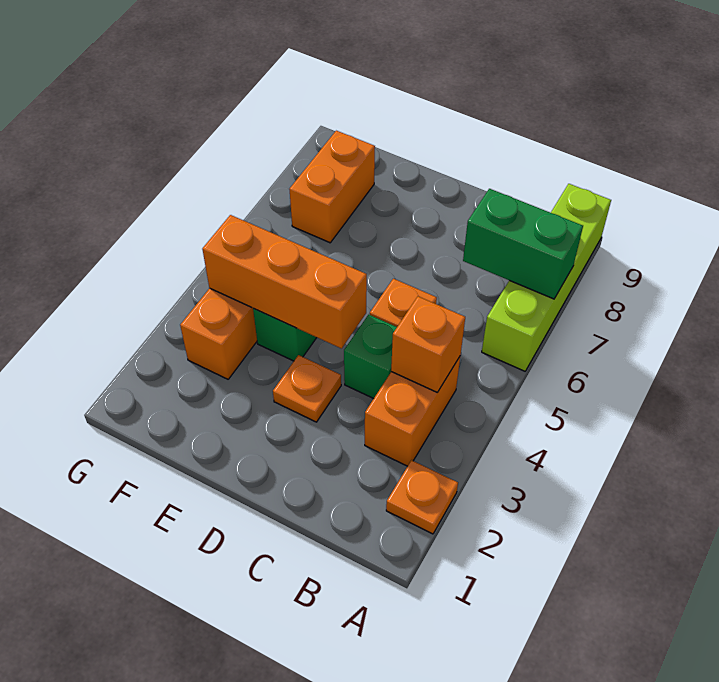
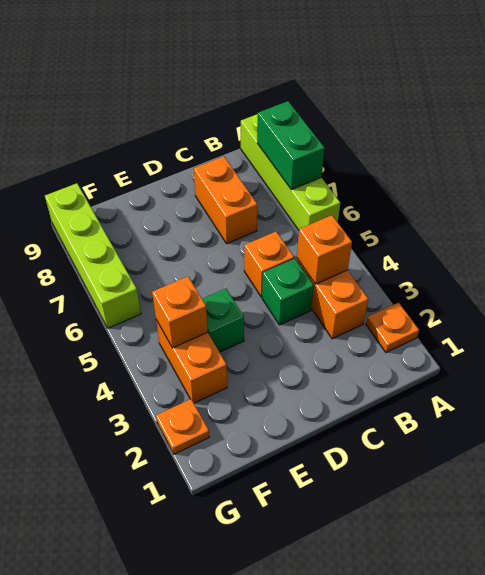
green brick A7:B7 level 2 -> green brick A7:A8 level 2
orange plate D3 level 1 -> orange plate G2 level 1
orange brick D4:F4 level 2 -> orange brick F4 level 2
orange brick F7:F8 level 1 -> orange brick C7:C8 level 1
none -> lime brick G6:G9 level 1

